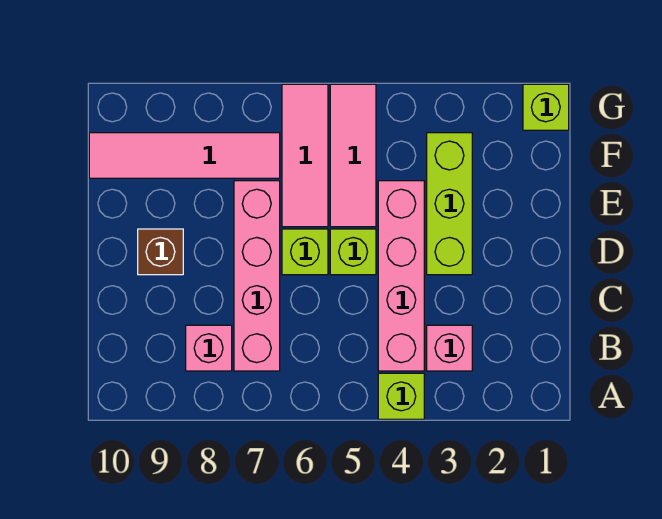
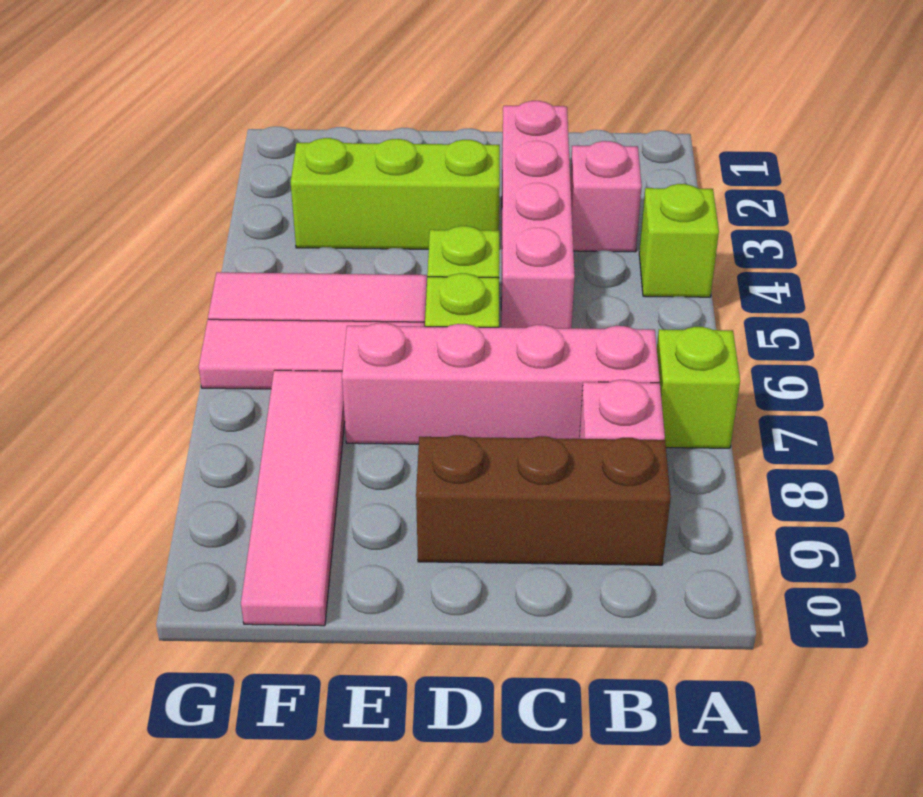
pink brick B4:E4 level 1 -> pink brick C2:C5 level 1
brown brick D9 level 1 -> brown brick B9:D9 level 1
lime brick G1 level 1 -> lime brick A7 level 1

